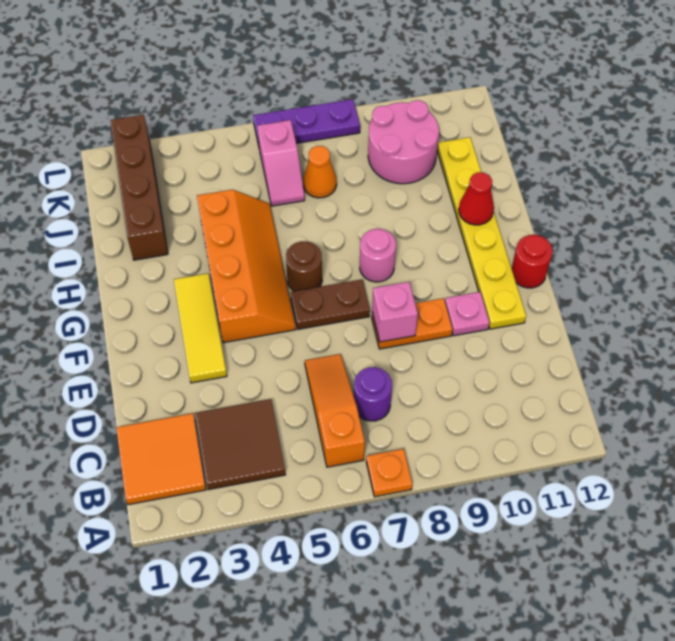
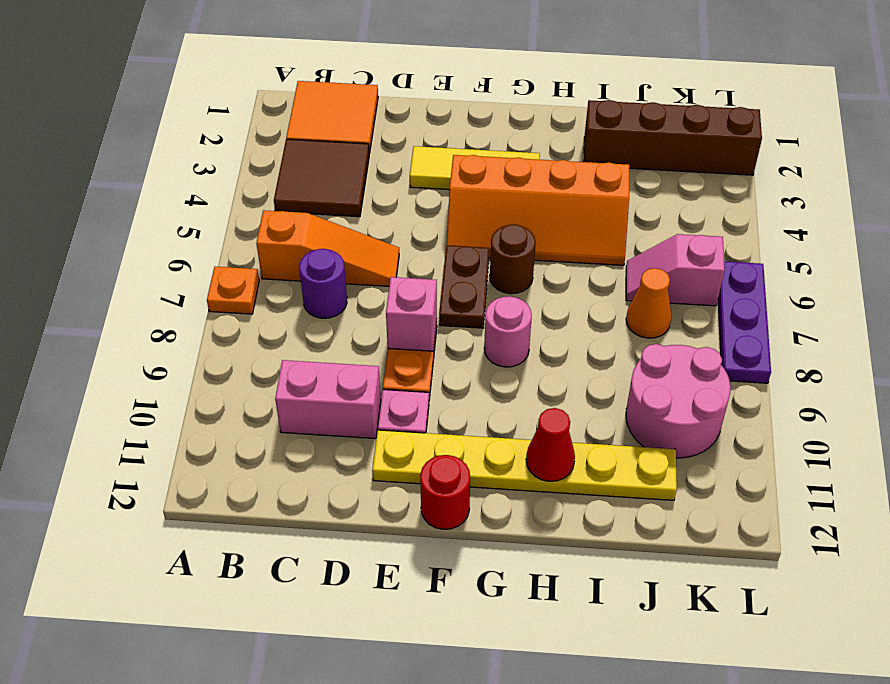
none -> pink brick C10:D10 level 1

